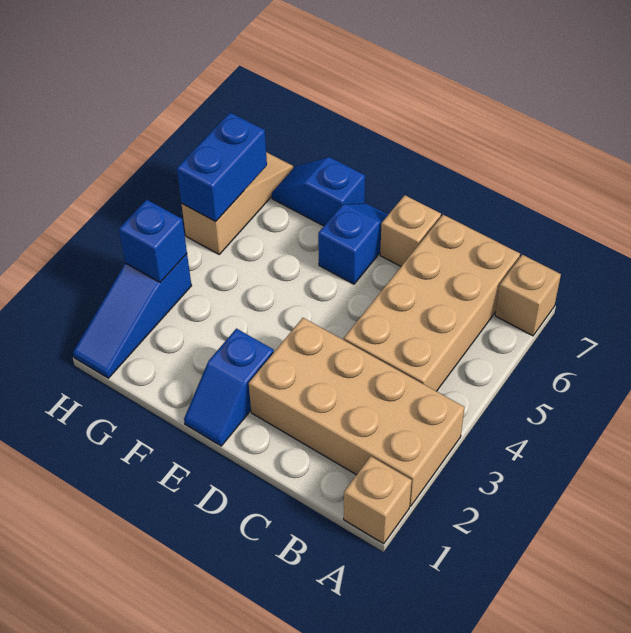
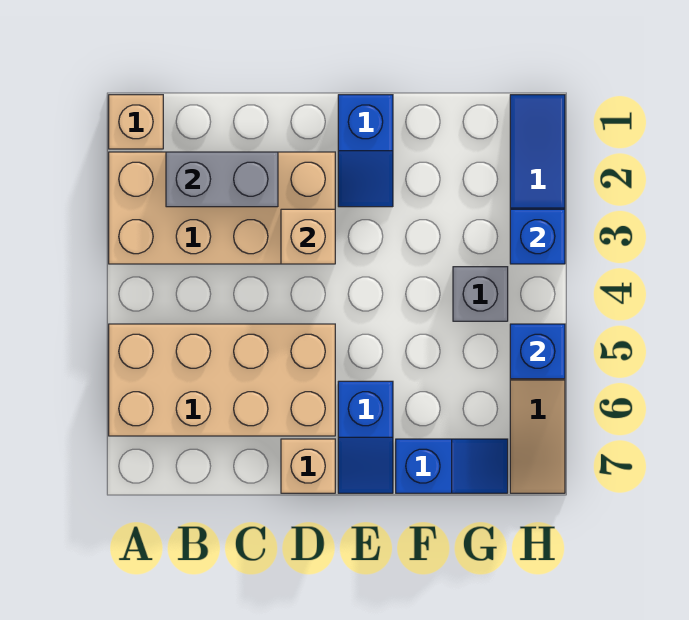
tan brick A7 level 1 -> tan brick D3 level 2
none -> grey brick B2:C2 level 2
tan brick B4:C7 level 1 -> tan brick A5:D6 level 1
blue slope E1:E2 level 1 top 2 -> blue slope E1:E2 level 1 top 1
none -> grey brick G4 level 1
blue brick H5:H6 level 2 -> blue brick H5 level 2

